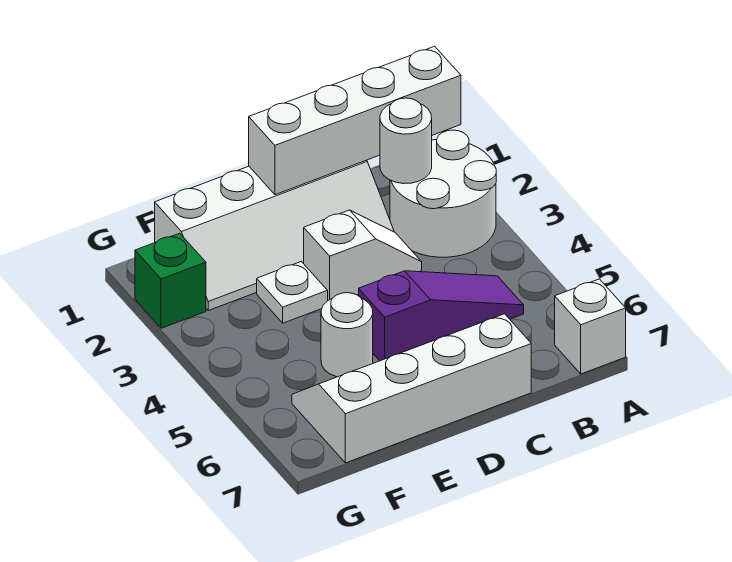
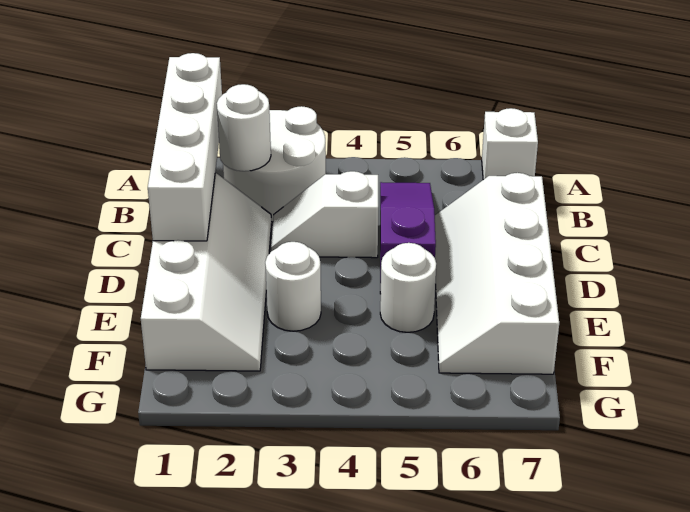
white slope C3:D3 level 1 top D -> white slope C3:C4 level 1 top 4
white plate E3 level 1 -> white round brick E3 level 1
green brick G2 level 1 -> none

